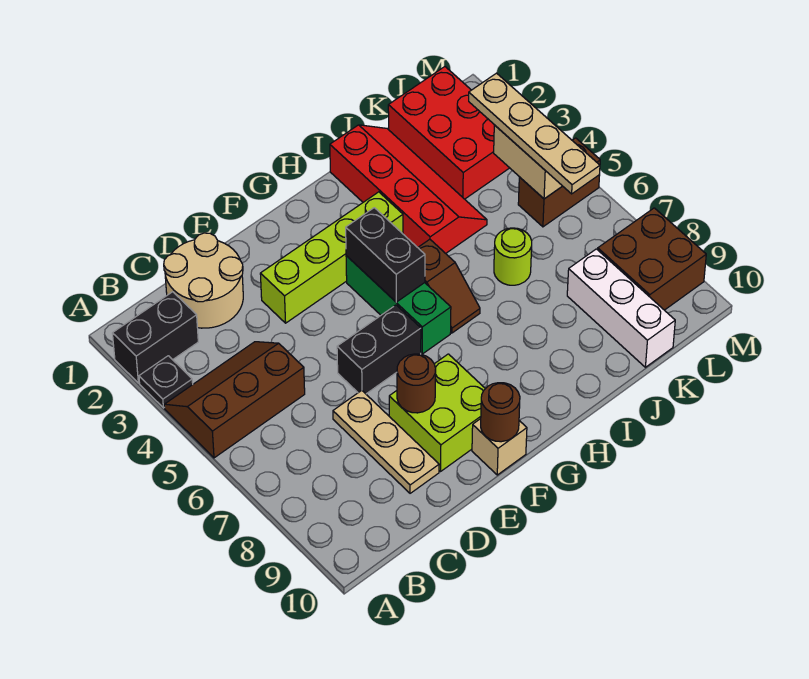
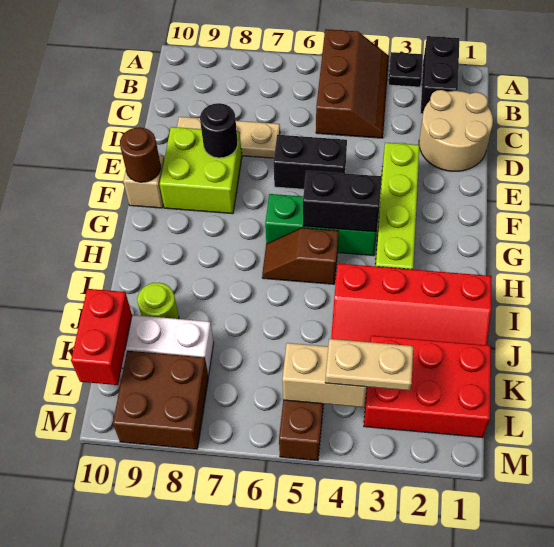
black brick E6:F6 level 1 -> black brick E5:E6 level 1
brown round brick E8 level 2 -> black round brick E8 level 2
lime round brick J6 level 1 -> lime round brick J9 level 1
none -> red brick K10:L10 level 2
tan plate L3:L6 level 3 -> tan plate L3:L4 level 3

